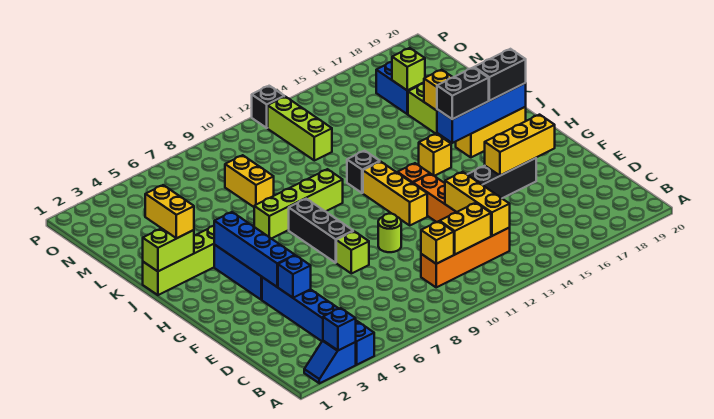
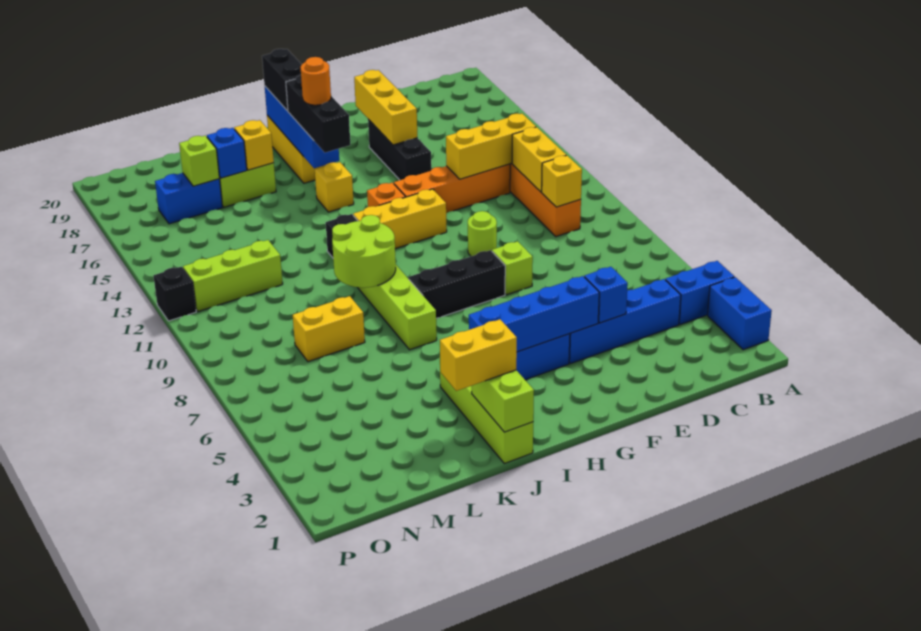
blue slope A2:A3 level 1 top 3 -> blue brick A2:A3 level 1
blue brick A3 level 2 -> blue brick L17 level 2
black brick I16:I17 level 3 -> black brick I15:I17 level 3
none -> orange round brick I16 level 4
none -> lime round brick J9:K10 level 2

